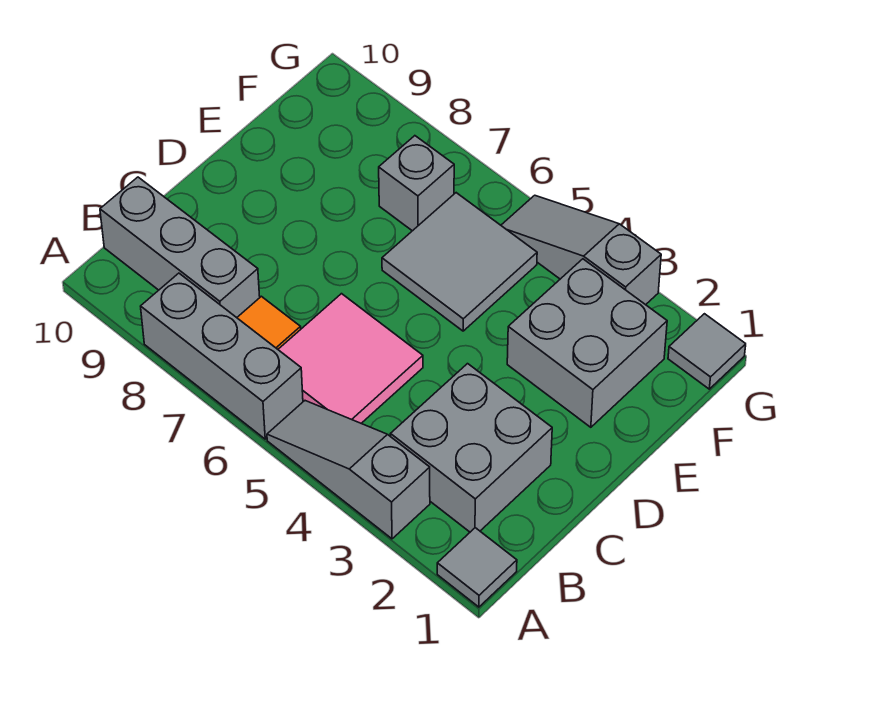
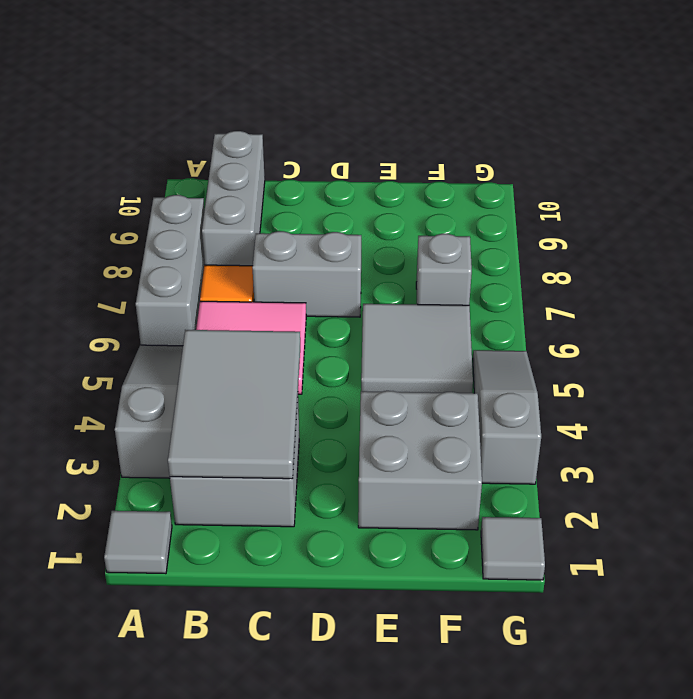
none -> grey tile B2:C4 level 2
none -> grey brick C7:D7 level 1

